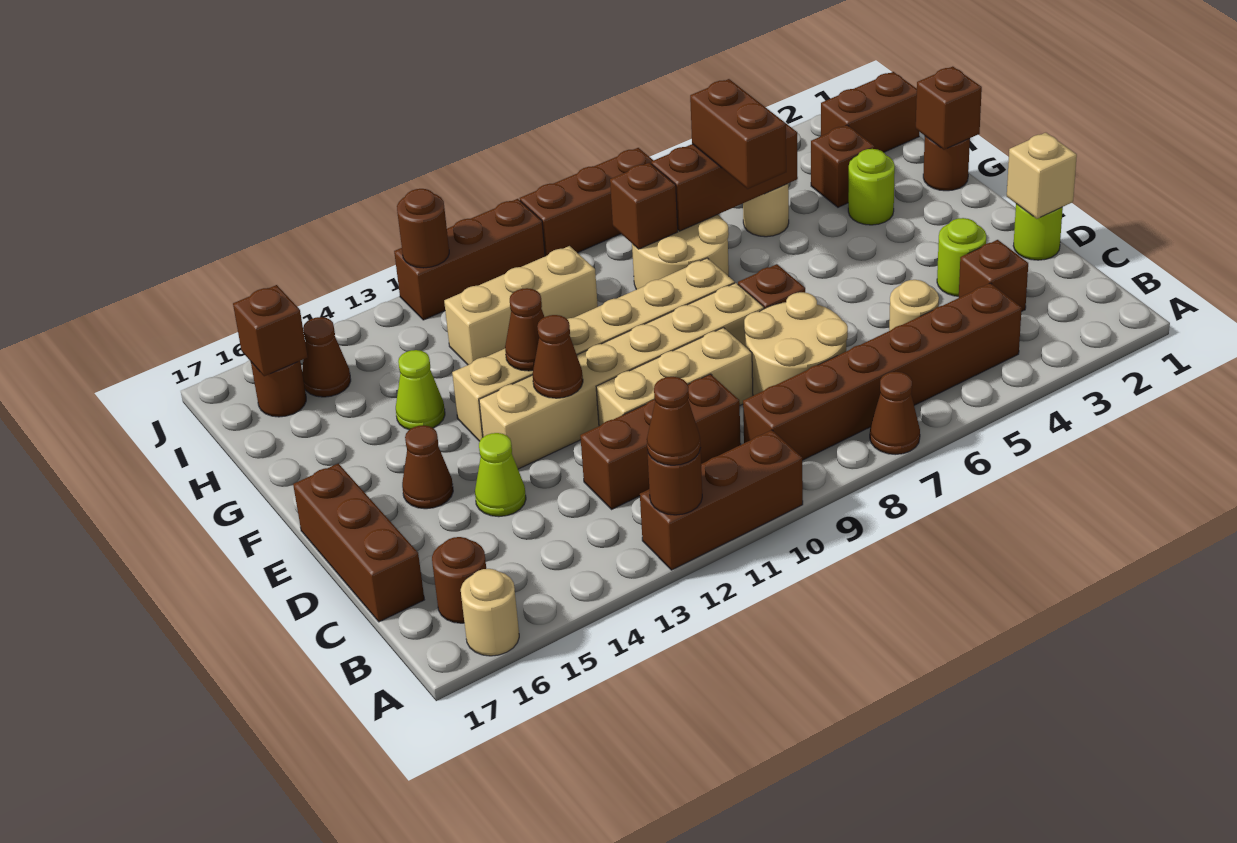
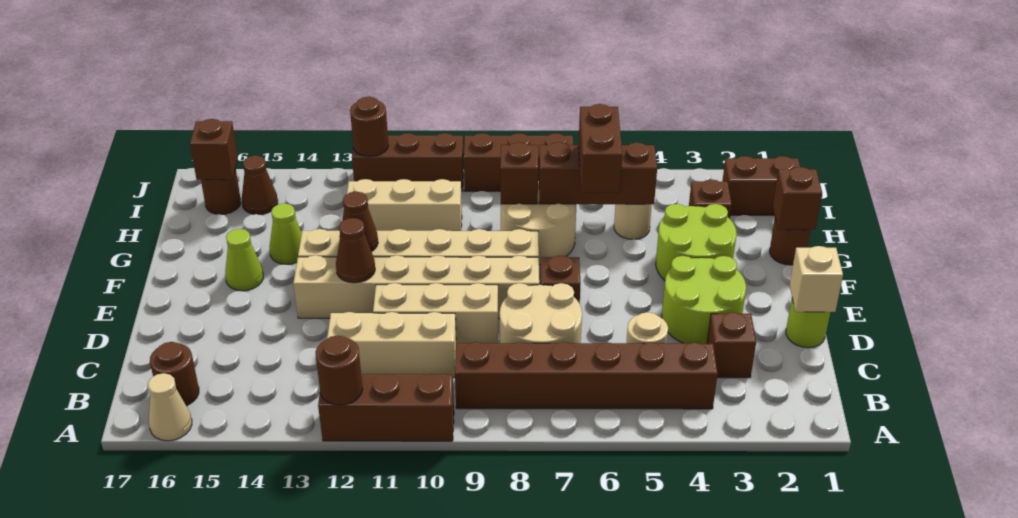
brown cone A7 level 1 -> none
brown cone A12 level 3 -> none
tan round brick A16 level 1 -> tan cone A16 level 1
brown brick C10:C12 level 1 -> tan brick C10:C12 level 1
brown brick C17:E17 level 1 -> none
lime round brick D3 level 1 -> lime round brick D3:E4 level 1
lime cone D14 level 1 -> lime cone F15 level 1
brown cone E15 level 1 -> none
lime round brick G3 level 1 -> lime round brick F3:G4 level 1

